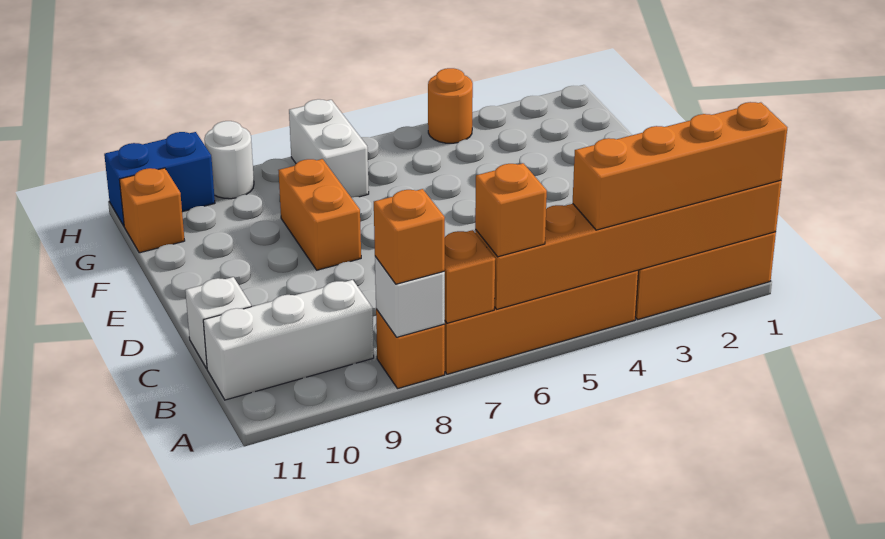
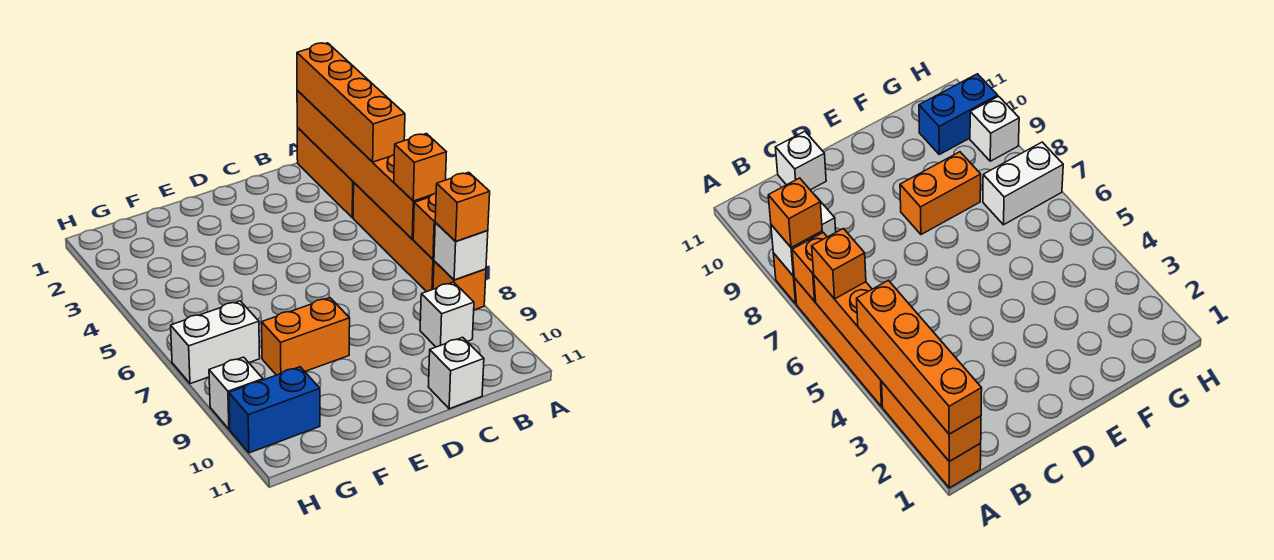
white brick B9:B11 level 1 -> white brick B9 level 1
orange brick G11 level 1 -> none
orange round brick H4 level 1 -> none
white round brick H9 level 1 -> white brick H9 level 1
blue brick H10:H11 level 1 -> blue brick G10:H10 level 1

